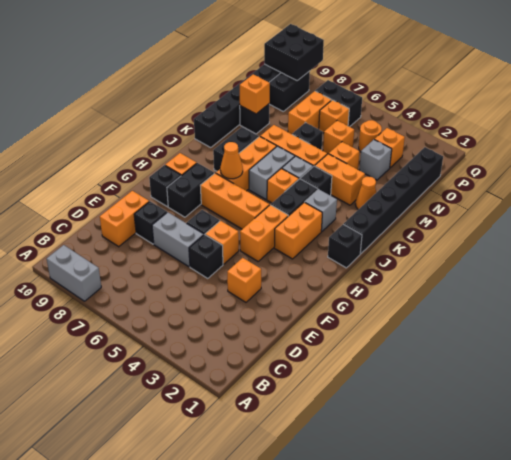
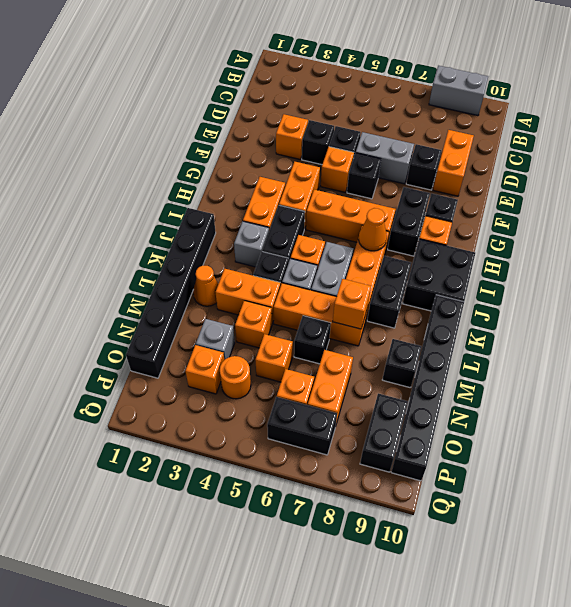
black brick I1 level 1 -> black brick E4 level 1
orange brick M9 level 2 -> orange brick L7 level 2
black brick P9:Q10 level 2 -> black brick I9:J10 level 1

